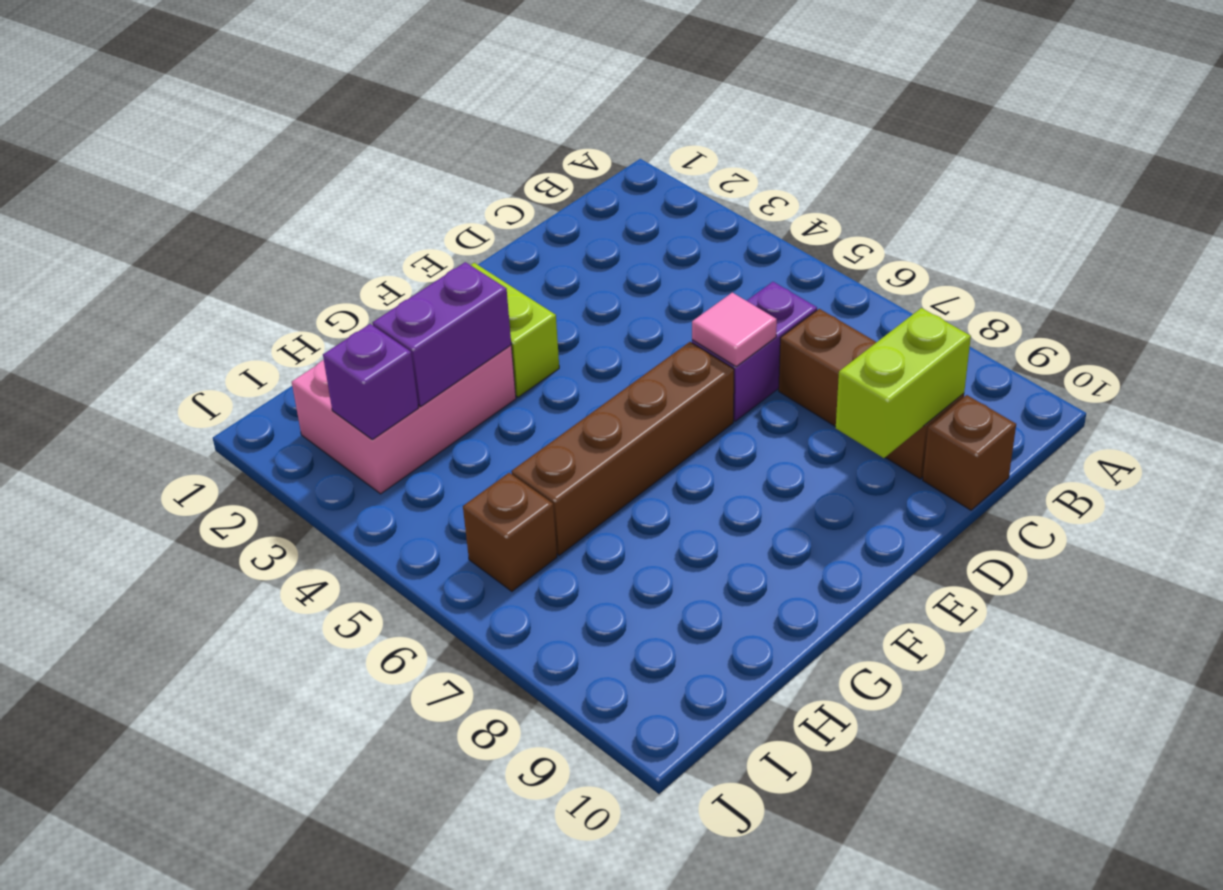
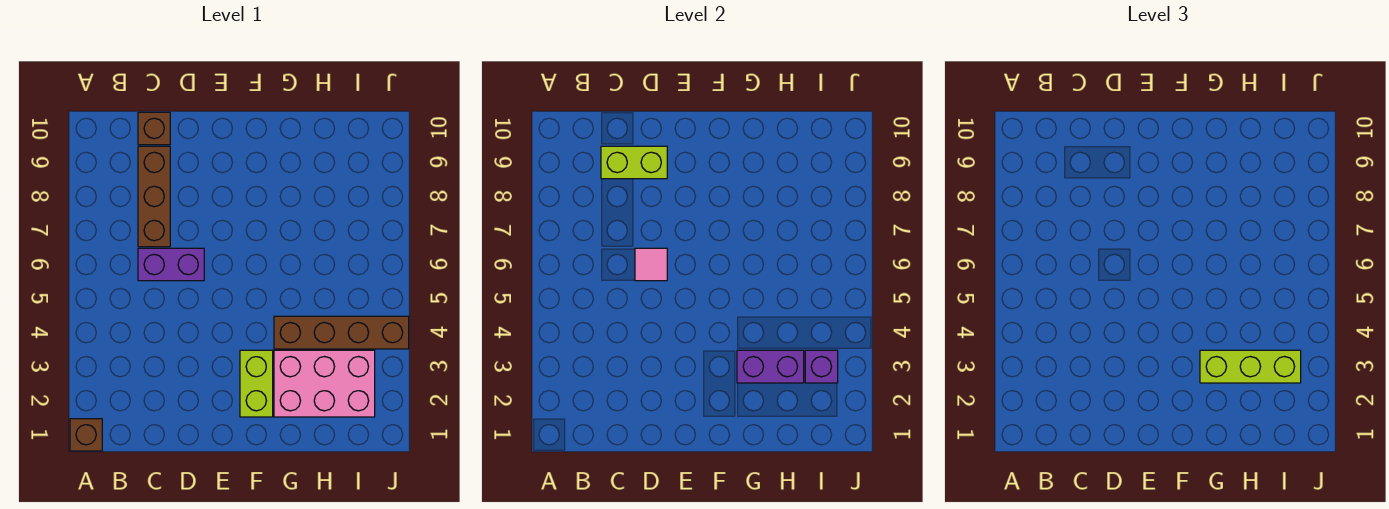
brown brick E6:H6 level 1 -> brown brick G4:J4 level 1
none -> lime brick G3:I3 level 3
brown brick I6 level 1 -> brown brick A1 level 1

